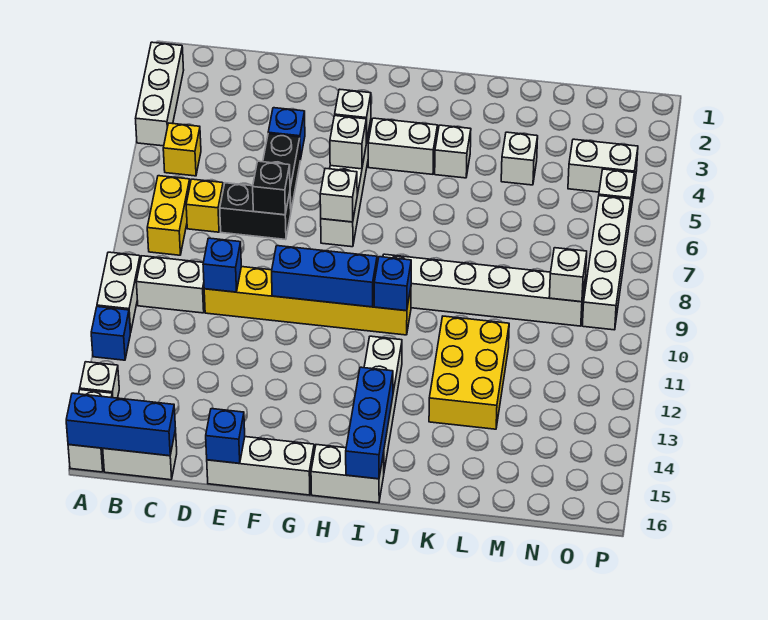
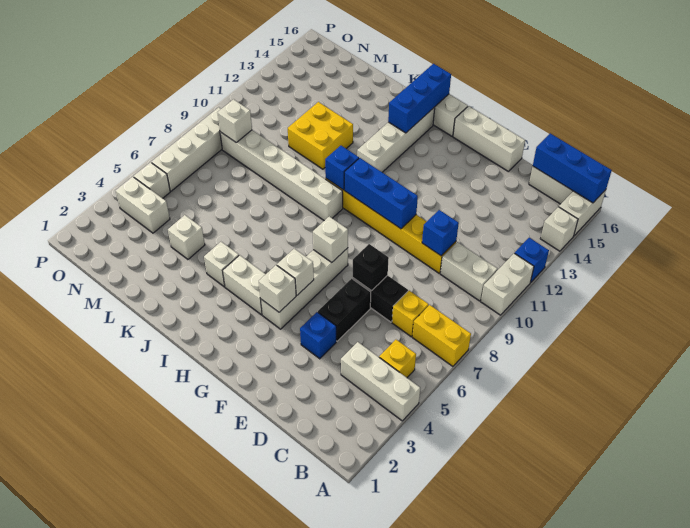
white brick A2:A4 level 1 -> white brick A4:C4 level 1
yellow brick B7:B8 level 1 -> yellow brick A7:B7 level 1
blue brick E16 level 2 -> none
yellow brick K11:L13 level 1 -> yellow brick K11:L12 level 1

